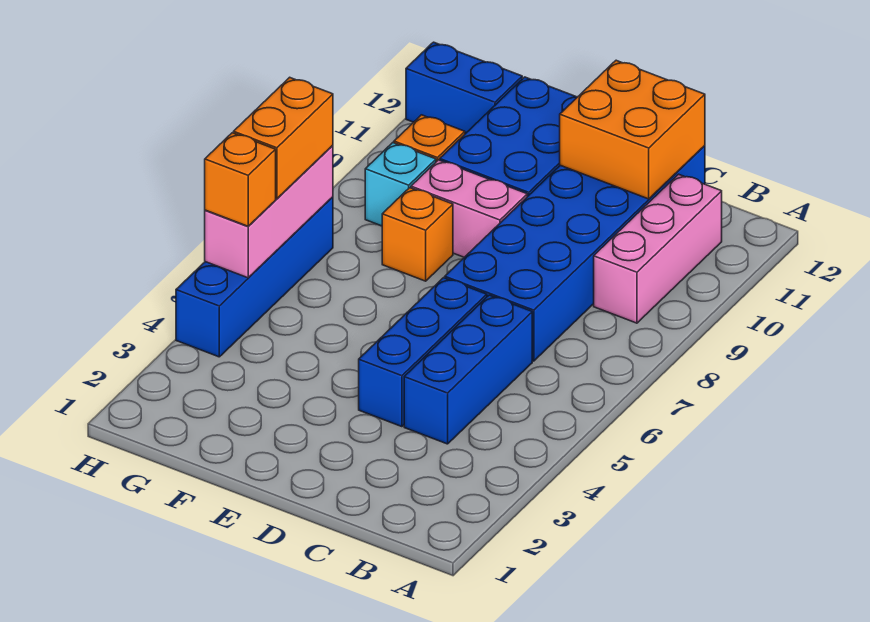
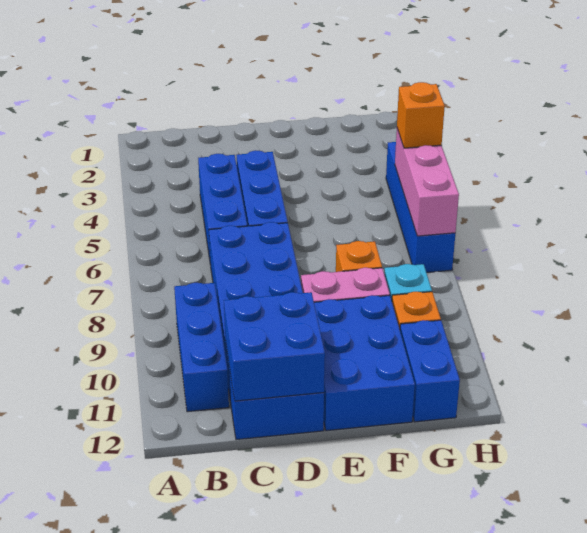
pink brick B9:B11 level 1 -> blue brick B9:B11 level 1
orange brick C11:D12 level 2 -> blue brick C11:D12 level 2
blue brick G12:H12 level 1 -> blue brick G11:G12 level 1
orange brick H6:H7 level 3 -> none

